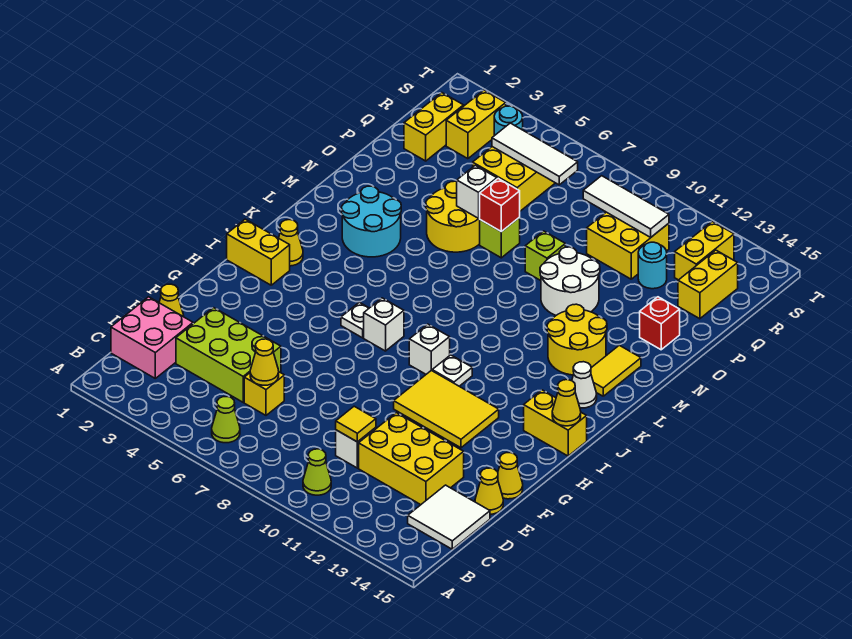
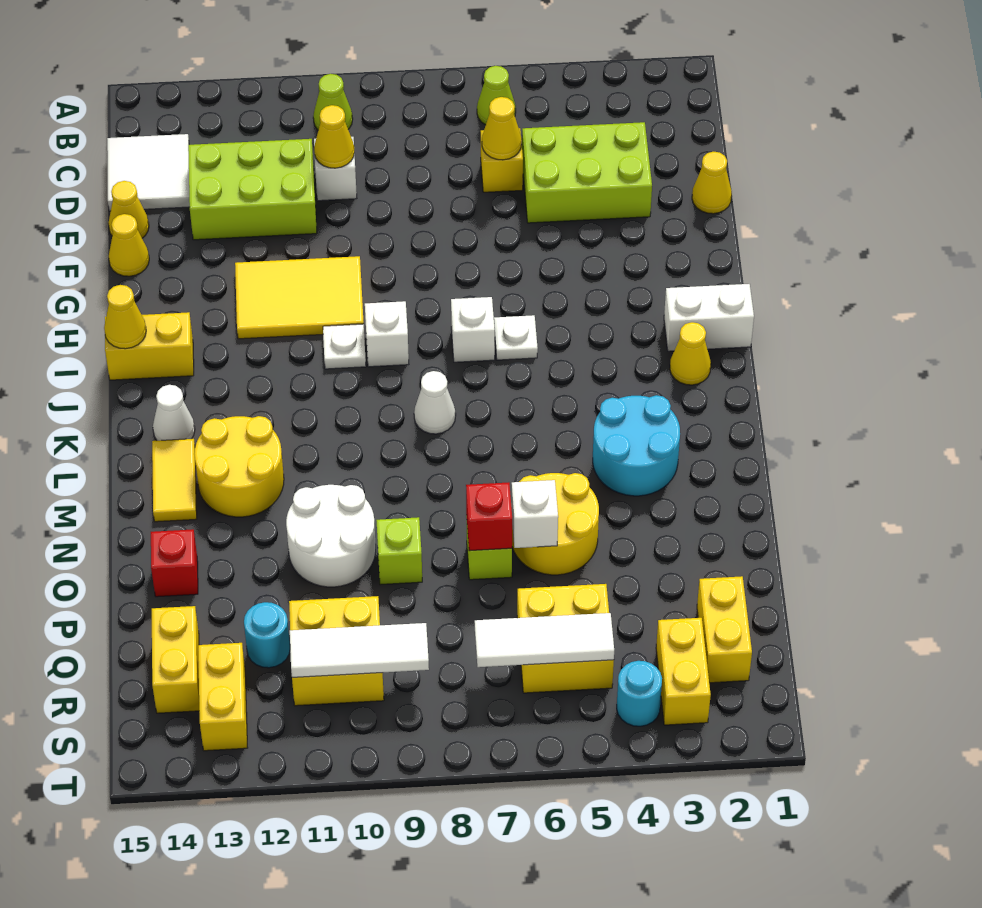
pink brick C1:D2 level 1 -> none
yellow tile D10 level 2 -> yellow cone D10 level 2
yellow brick D11:E13 level 1 -> lime brick D11:E13 level 1
yellow brick I1:I2 level 1 -> white brick I1:I2 level 1
none -> white cone K8 level 1

